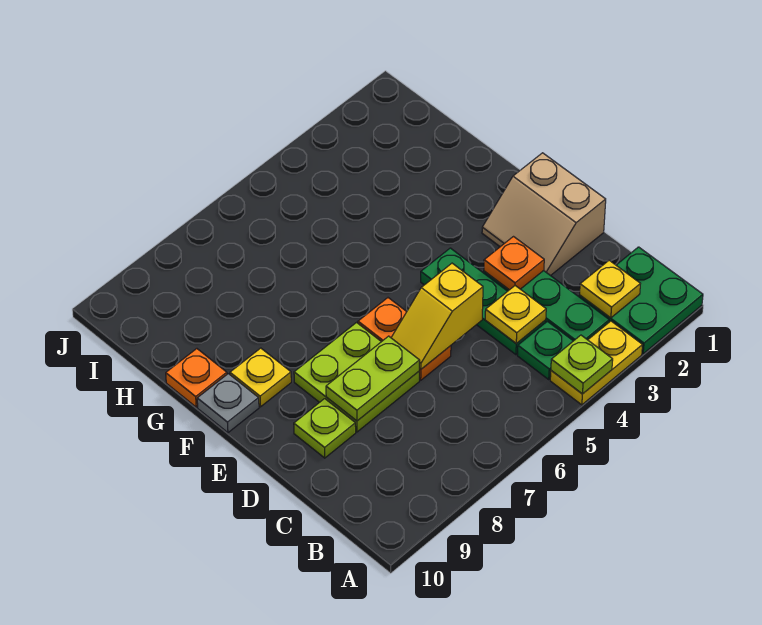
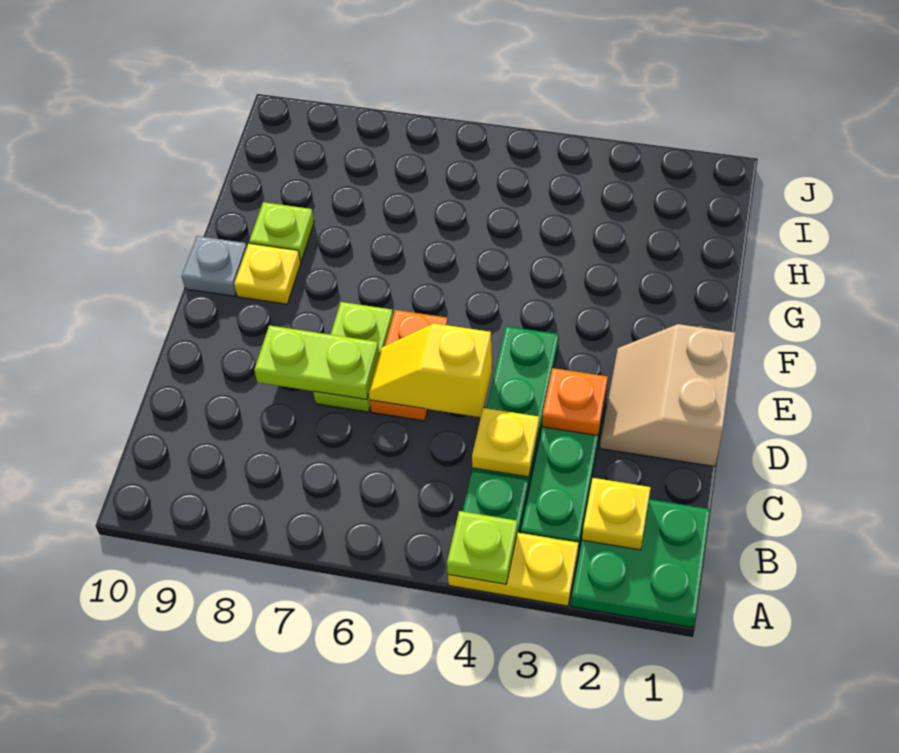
lime plate D7:E8 level 1 -> lime plate D7:E7 level 1
lime plate D9 level 1 -> lime plate G9 level 1
orange plate G10 level 1 -> none

